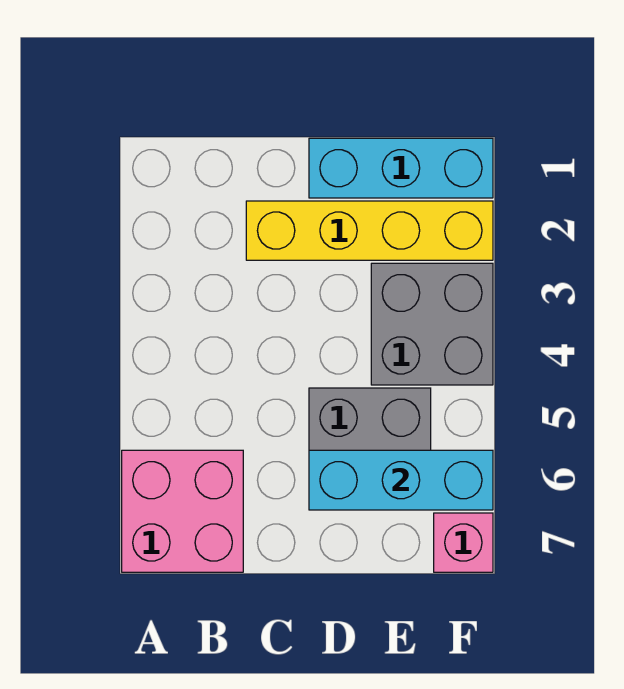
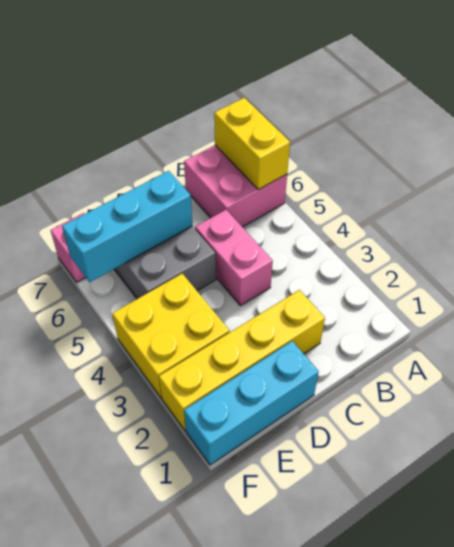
none -> yellow brick A6:A7 level 2
none -> pink brick C4:C5 level 1
grey brick E3:F4 level 1 -> yellow brick E3:F4 level 1

